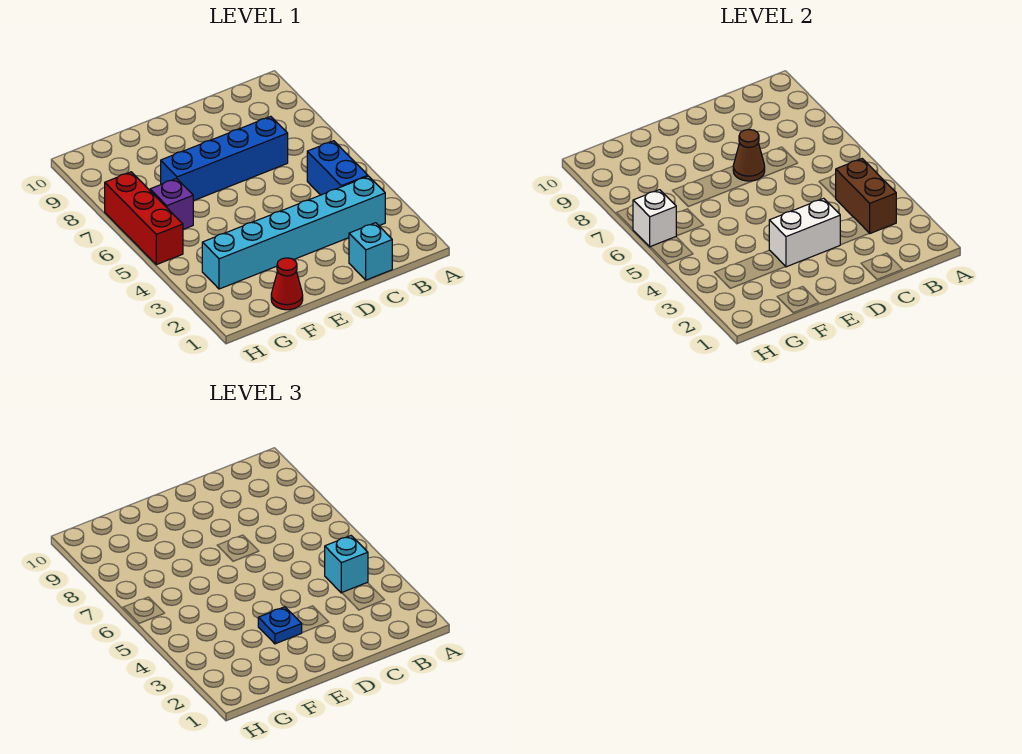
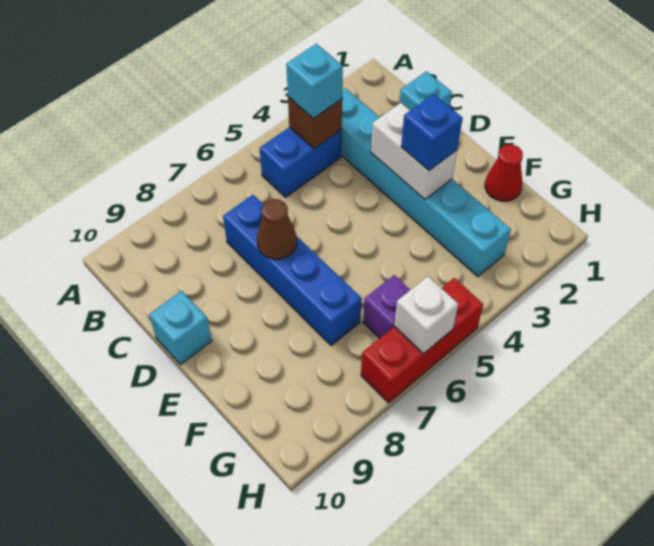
brown brick B3:B4 level 2 -> brown brick B4 level 2
none -> cyan brick D10 level 1
blue plate E3 level 3 -> blue brick E3 level 3

